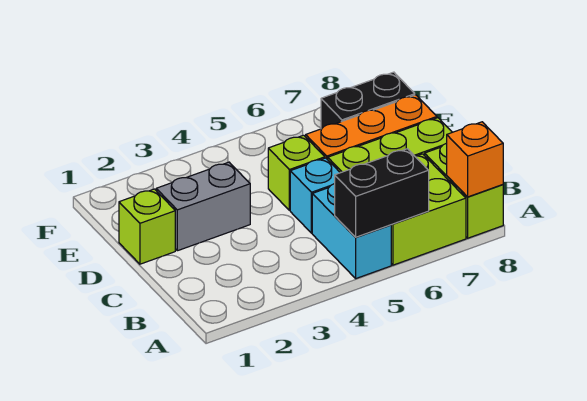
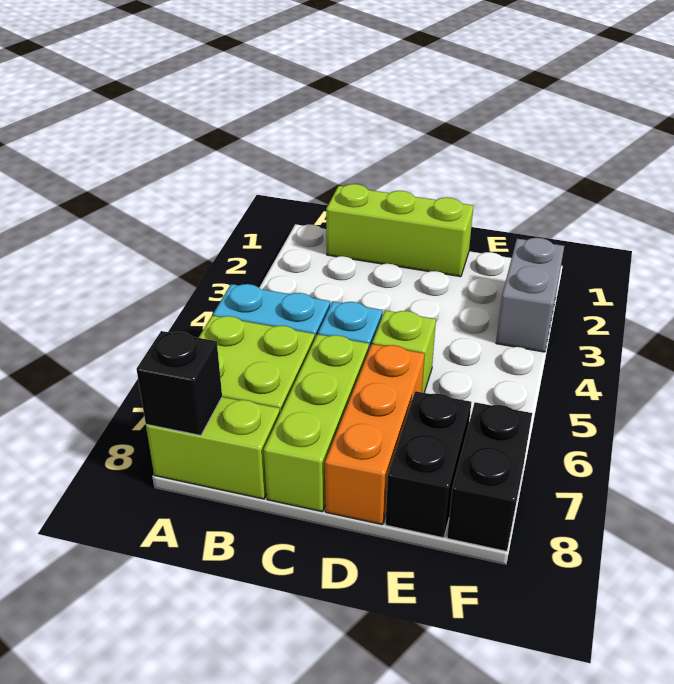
black brick A5:A6 level 2 -> black brick F7:F8 level 1
orange brick A8 level 2 -> black brick A8 level 2
lime brick D1 level 1 -> lime brick B1:D1 level 1
grey brick D2:D3 level 1 -> grey brick F2:F3 level 1

